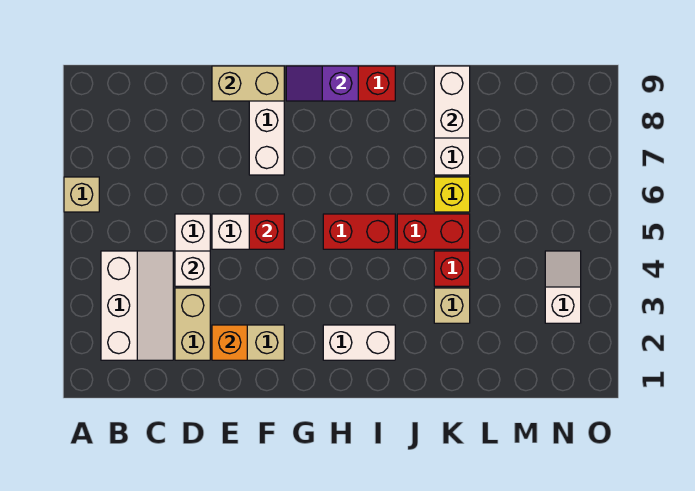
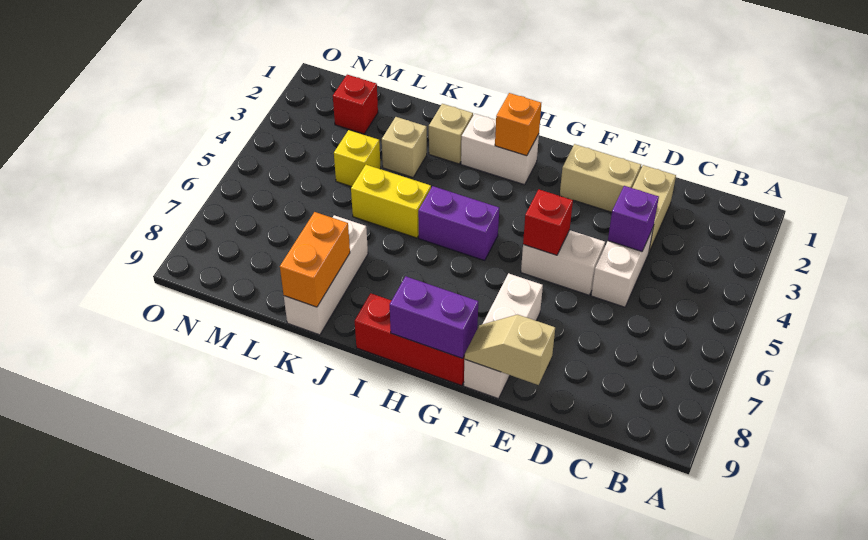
tan brick A6 level 1 -> tan brick J2 level 1
white slope B2:C4 level 1 top B -> none
white brick D4 level 2 -> purple brick D4 level 2
orange brick E2 level 2 -> orange brick H2 level 2
tan brick E9:F9 level 2 -> tan slope E9:F9 level 2 top E
purple slope G9:H9 level 2 top H -> purple brick G9:H9 level 2
red brick H5:I5 level 1 -> purple brick H5:I5 level 1
red brick J5:K5 level 1 -> yellow brick J5:K5 level 1
red brick K4 level 1 -> red brick M2 level 1
yellow brick K6 level 1 -> yellow brick L4 level 1
white brick K8:K9 level 2 -> orange brick K8:K9 level 2
white slope N3:N4 level 1 top 3 -> none

